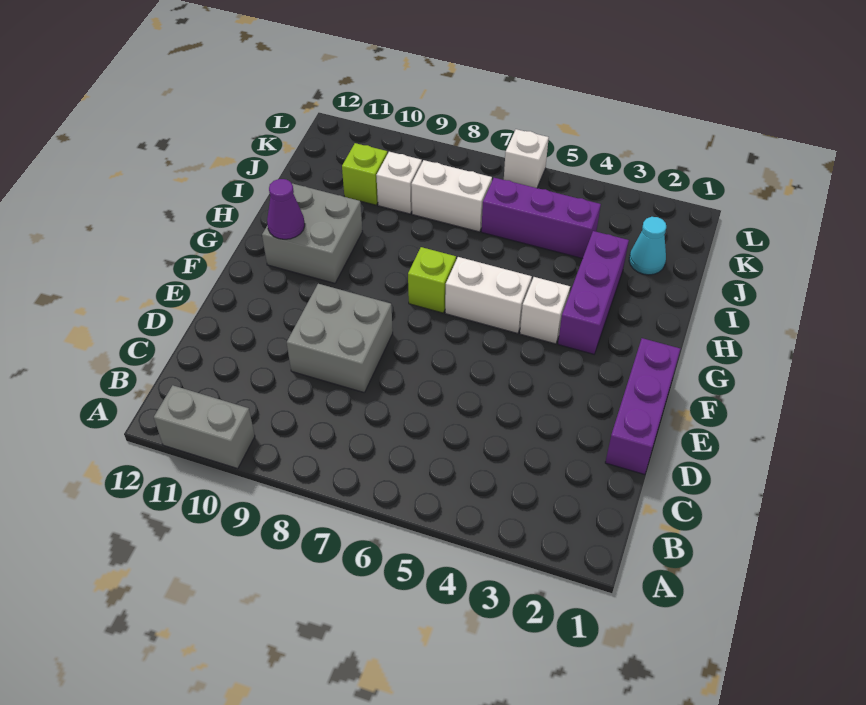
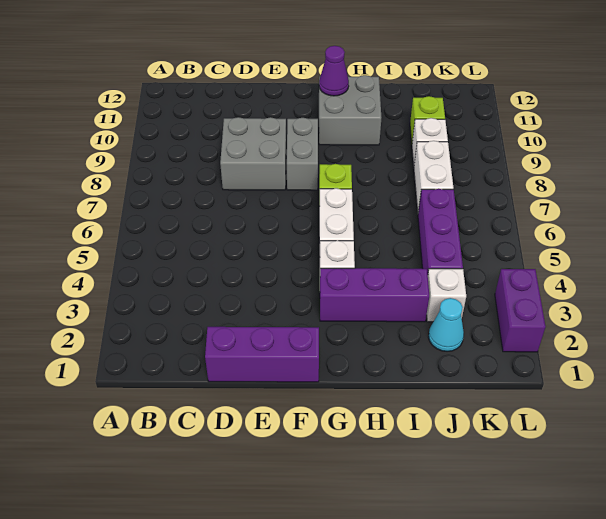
grey brick A10:A11 level 1 -> grey brick F8:F9 level 1
none -> purple brick L2:L3 level 1
white brick L6 level 1 -> white brick J3 level 1

